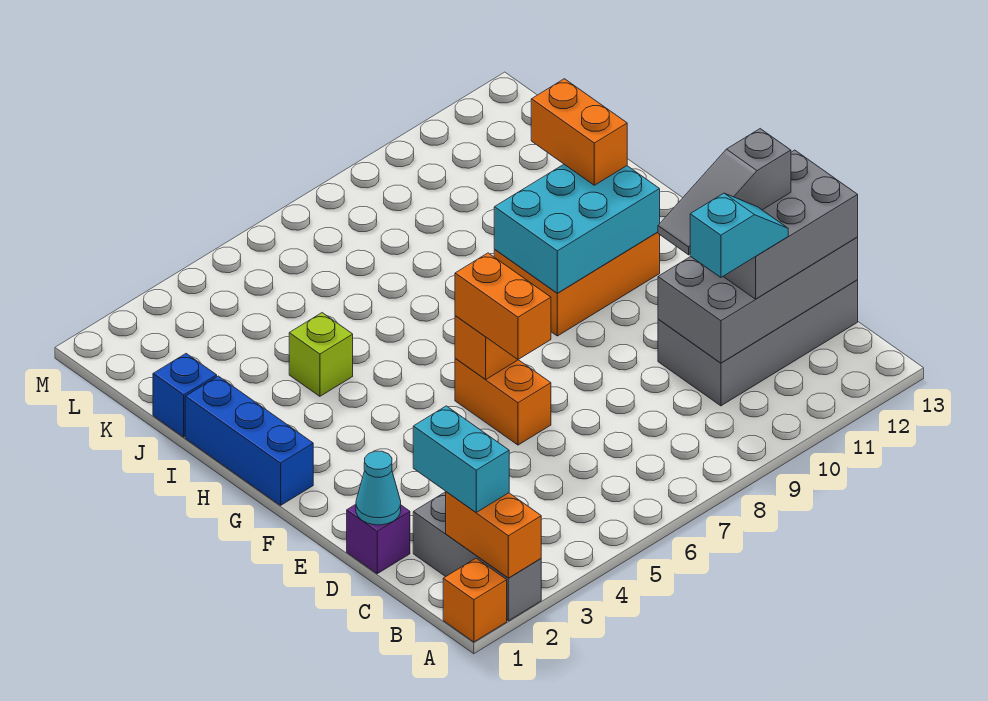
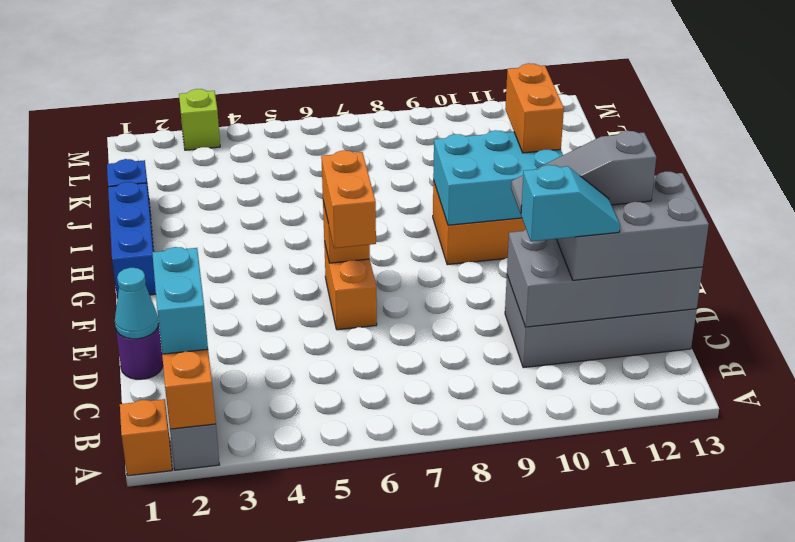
purple brick D1 level 1 -> purple round brick D1 level 1
lime brick I4 level 1 -> lime brick M3 level 1

